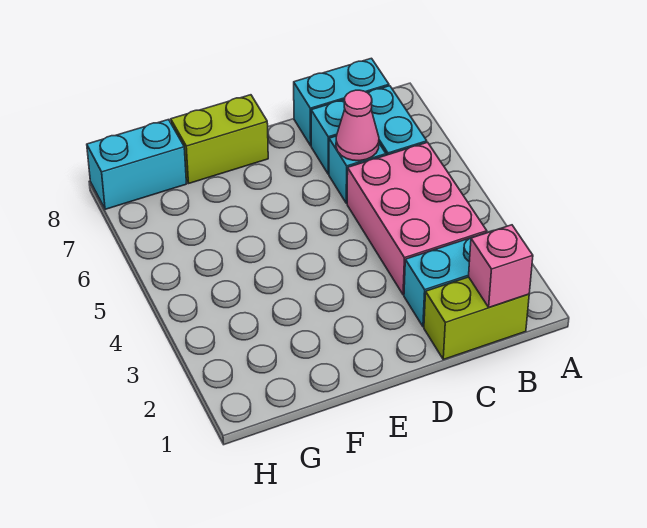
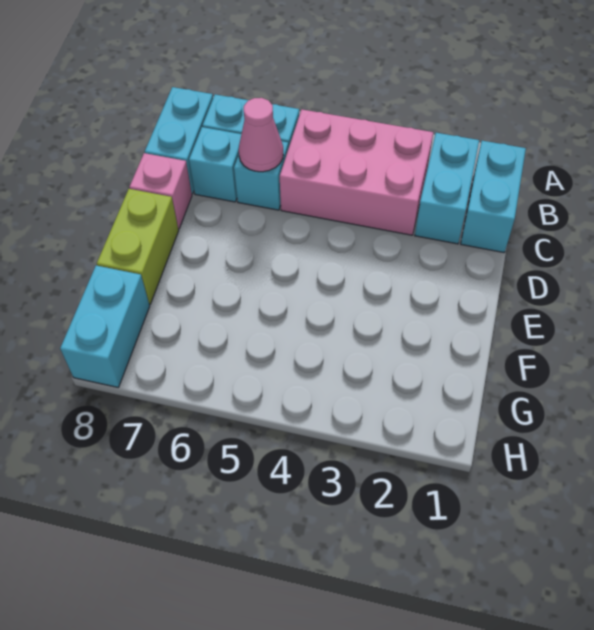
lime brick B1:C1 level 1 -> cyan brick B1:C1 level 1
pink brick B1 level 2 -> pink brick D8 level 1

